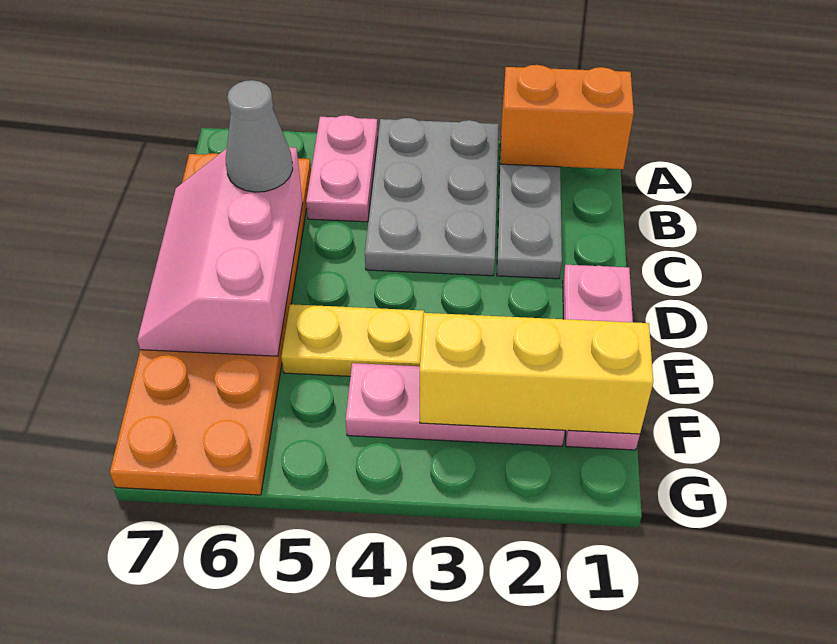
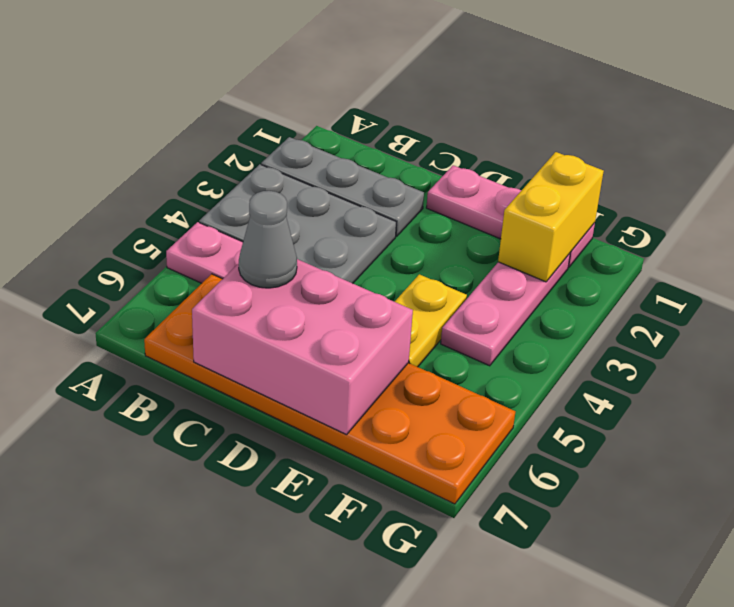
orange brick A1:A2 level 2 -> none
pink slope C6:E7 level 2 top 6 -> pink brick C6:E7 level 2
yellow brick F1:F3 level 2 -> yellow brick F1:F2 level 2

